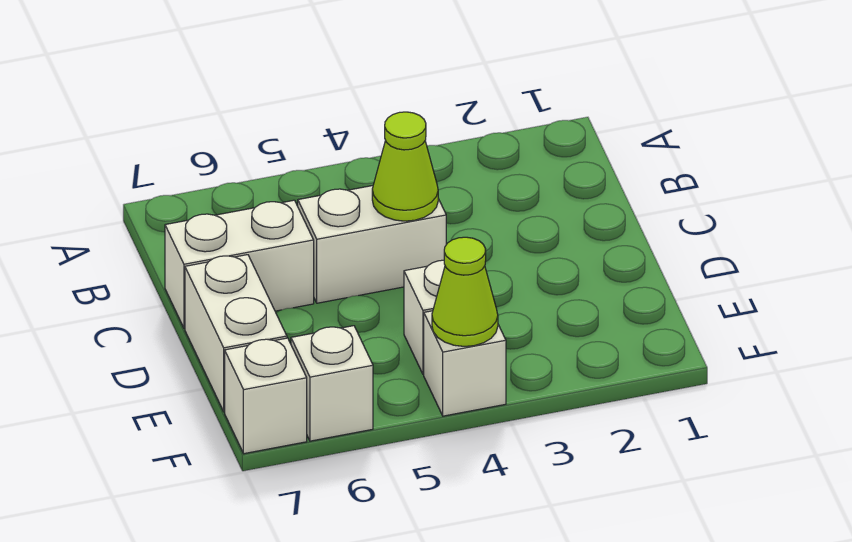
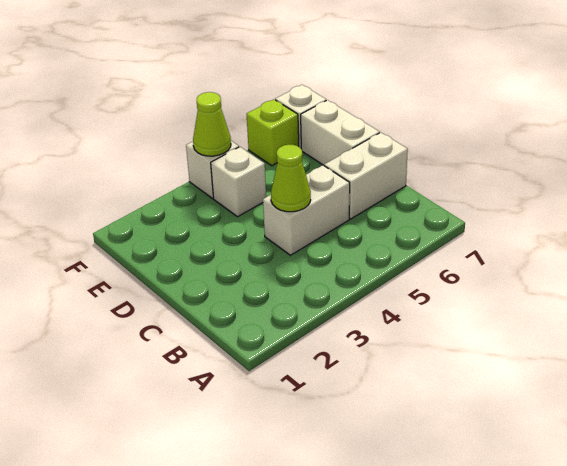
white brick F6 level 1 -> lime brick F6 level 1

